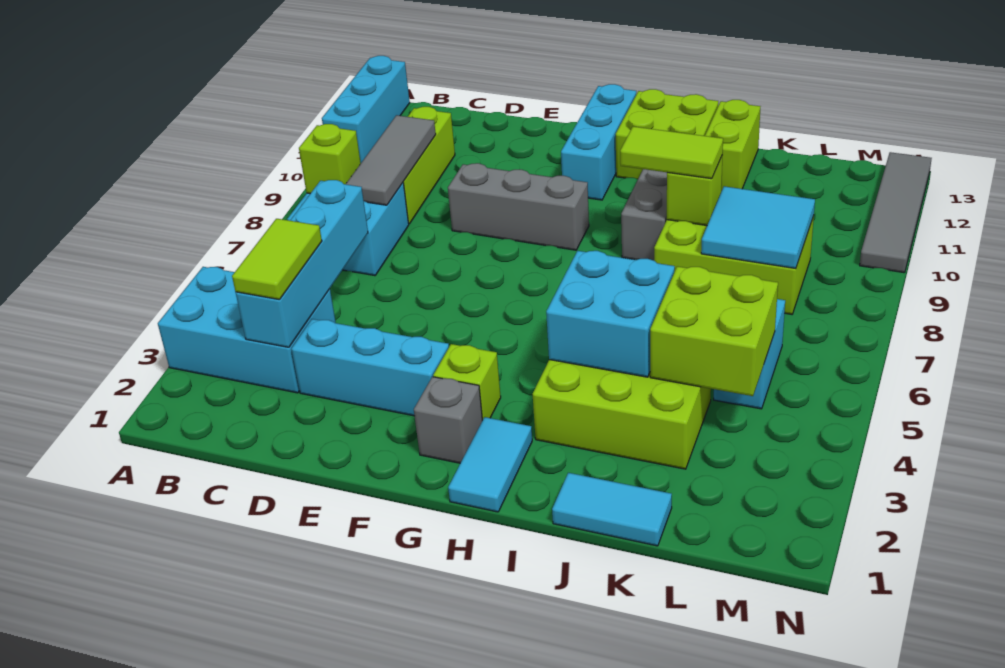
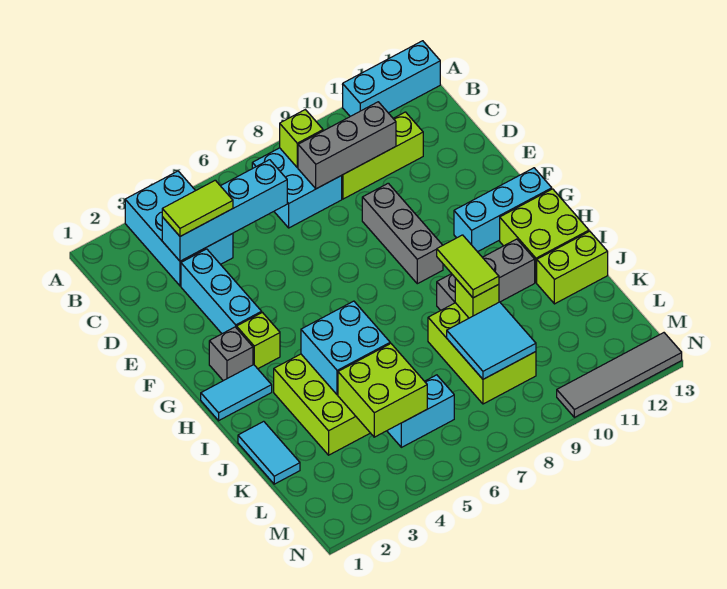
grey tile C8:C10 level 2 -> grey brick C8:C10 level 2

